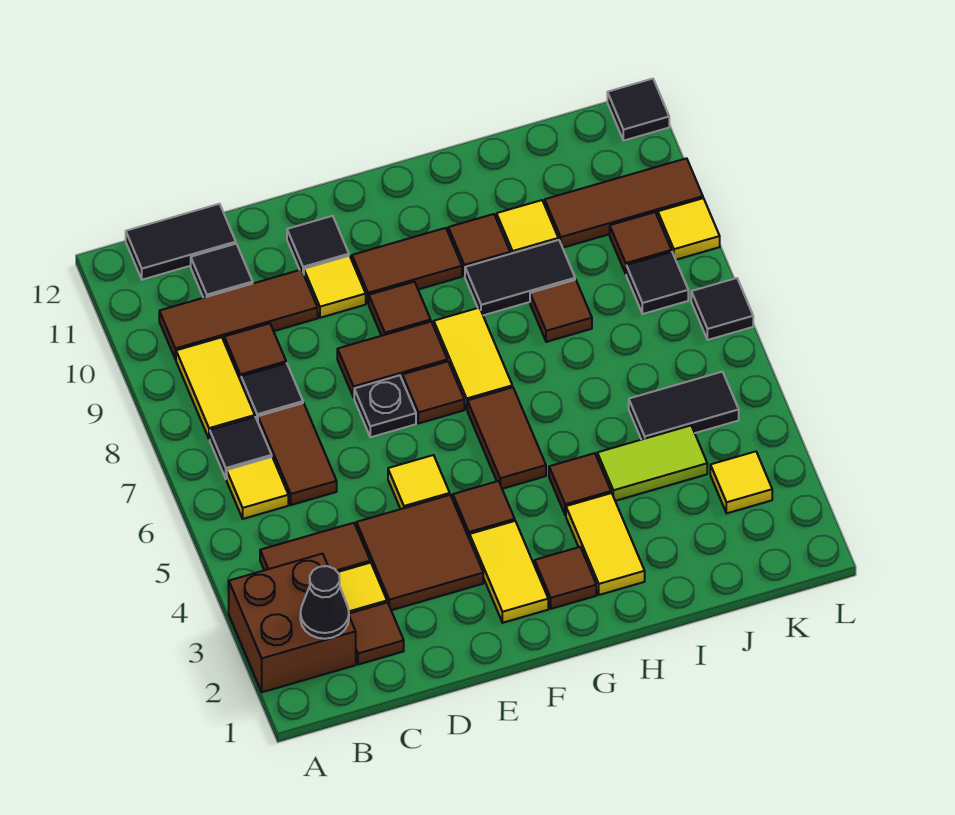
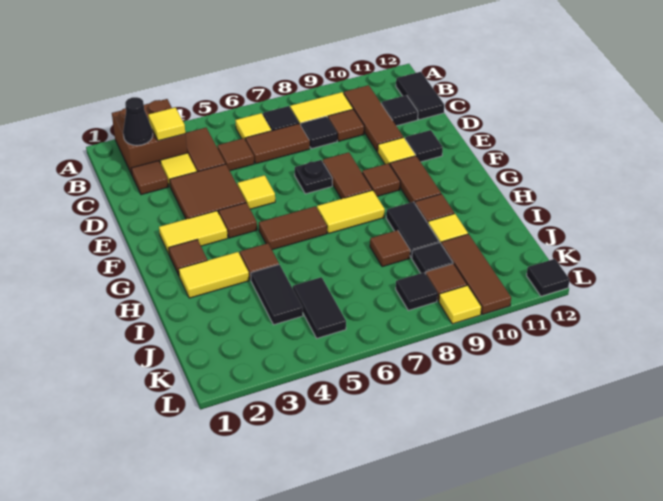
brown tile F7 level 1 -> brown tile C5 level 1
lime tile I4:J4 level 1 -> black tile I4:J4 level 1
yellow tile K3 level 1 -> yellow tile B3 level 2
black tile L7 level 1 -> black tile J9 level 1

